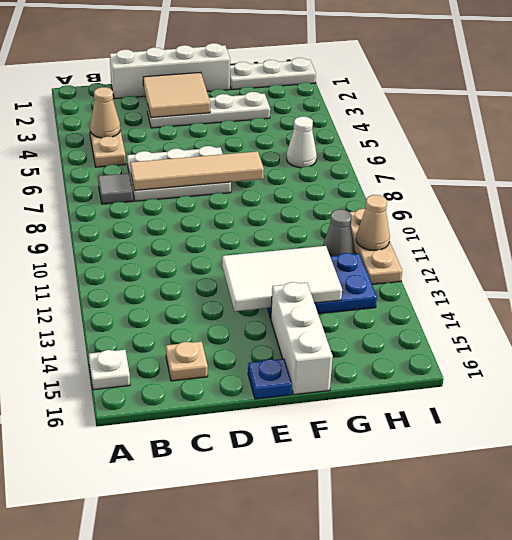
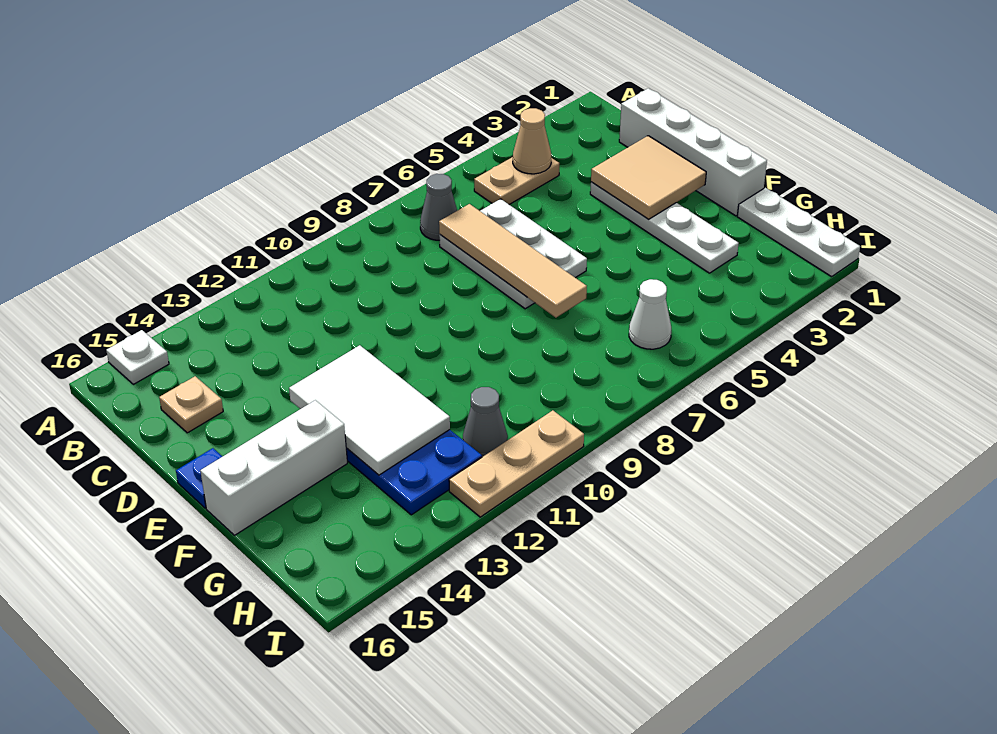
grey tile B7 level 1 -> grey cone B7 level 1
tan cone I11 level 2 -> none

